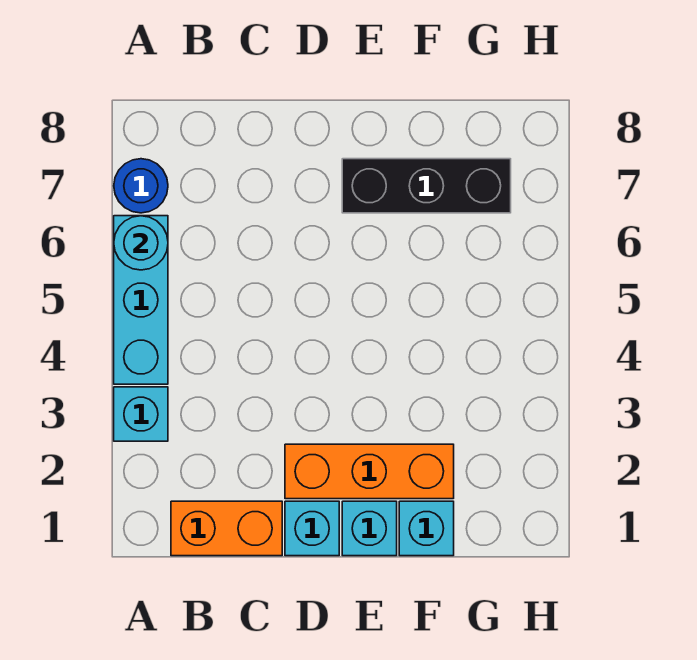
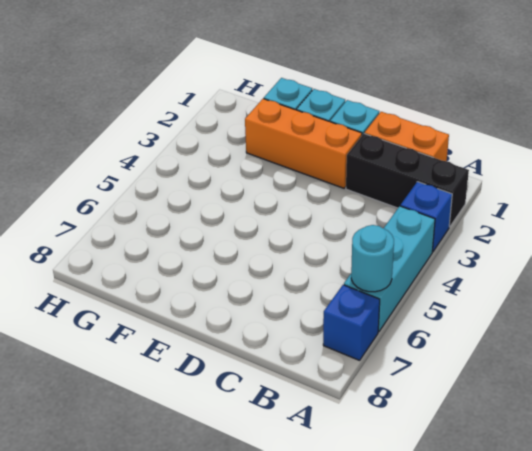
cyan brick A3 level 1 -> blue brick A3 level 1
blue round brick A7 level 1 -> blue brick A7 level 1
black brick E7:G7 level 1 -> black brick A2:C2 level 1

